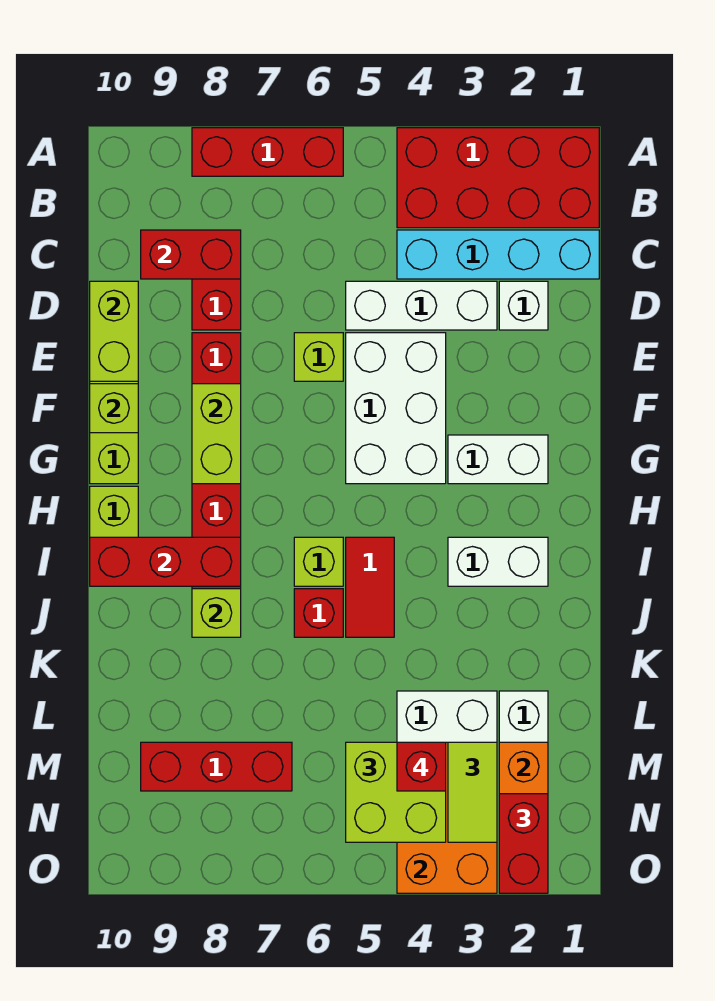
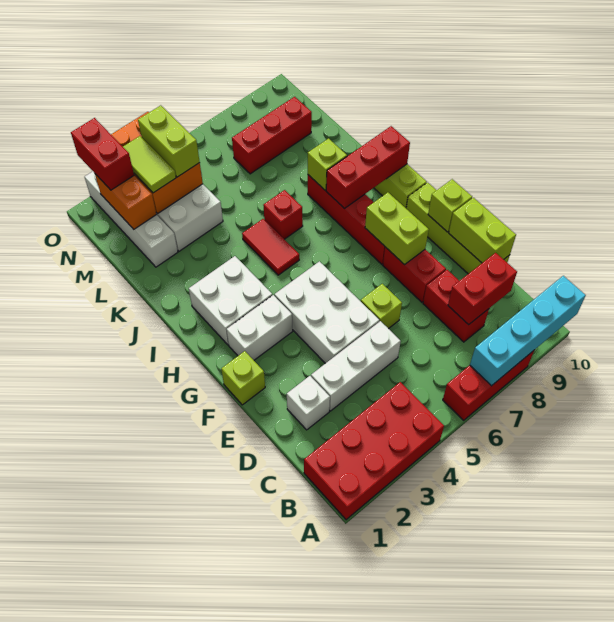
cyan brick C1:C4 level 1 -> cyan brick A7:A10 level 2
white brick I2:I3 level 1 -> white brick H2:I3 level 1
lime brick I6 level 1 -> lime brick F1 level 1
lime brick M4:N5 level 3 -> lime brick M4:N4 level 3
red brick M4 level 4 -> none

